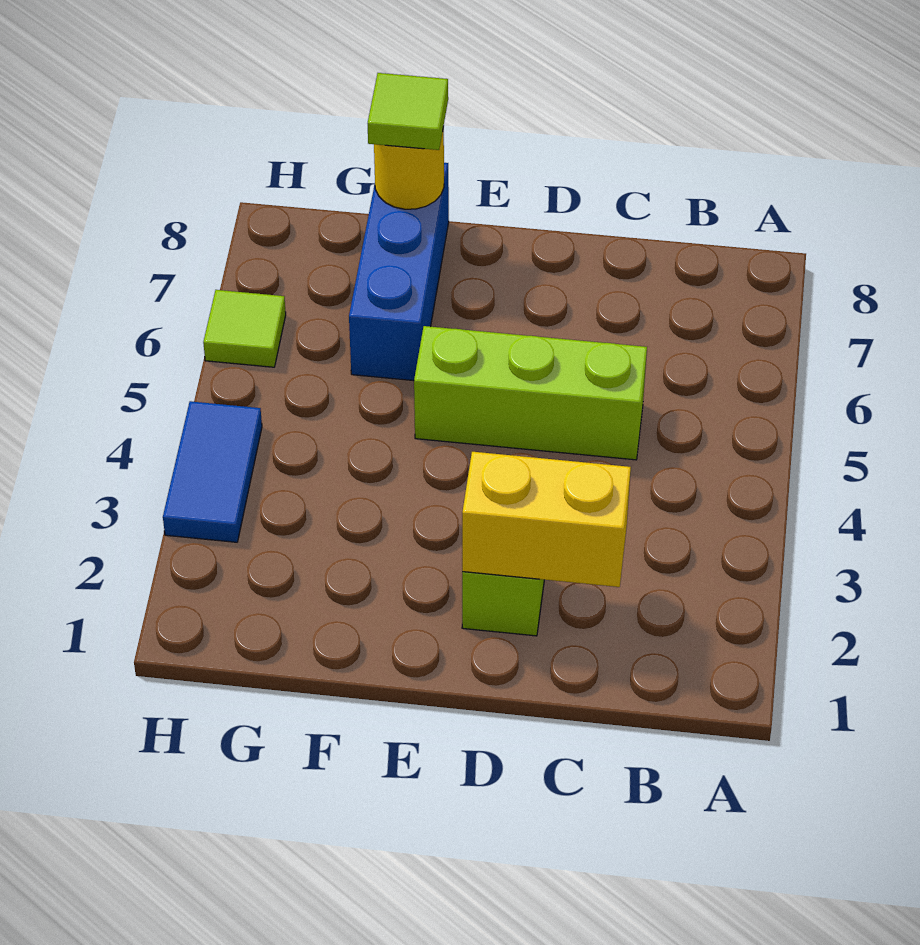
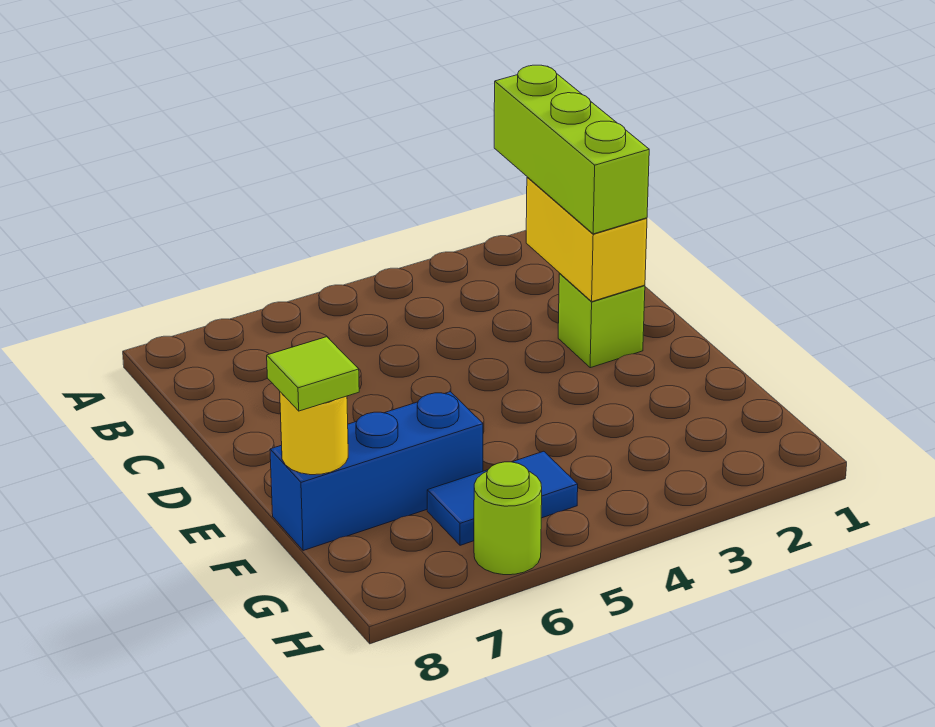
lime brick C5:E5 level 1 -> lime brick B2:D2 level 3
blue tile H3:H4 level 1 -> blue tile G5:G6 level 1
lime tile H6 level 1 -> lime round brick H6 level 1

